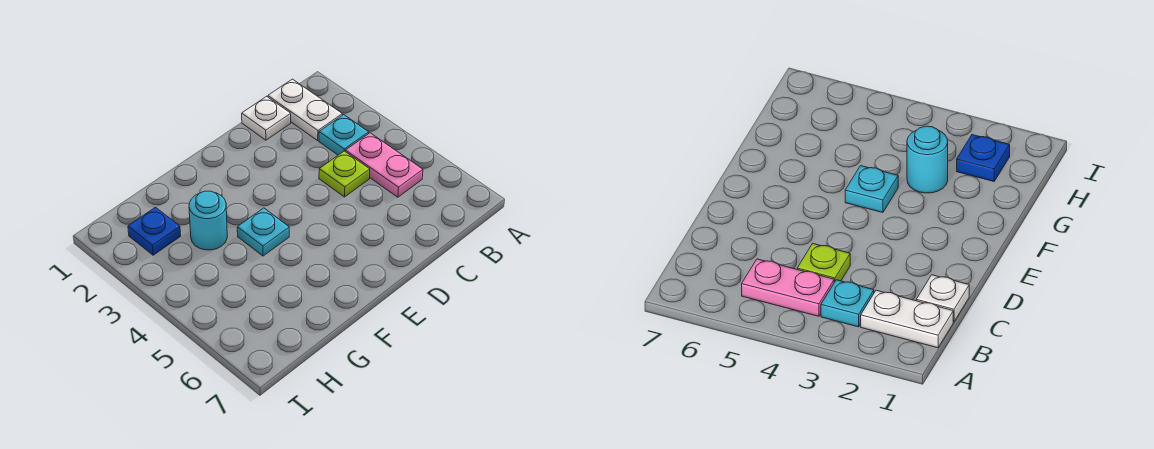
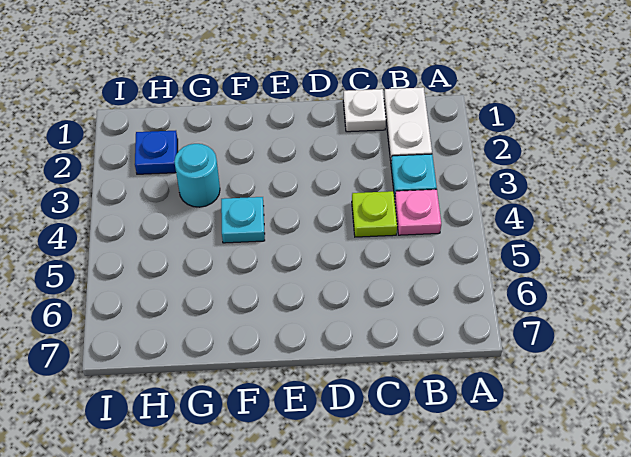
pink plate B4:B5 level 1 -> pink plate B4 level 1

